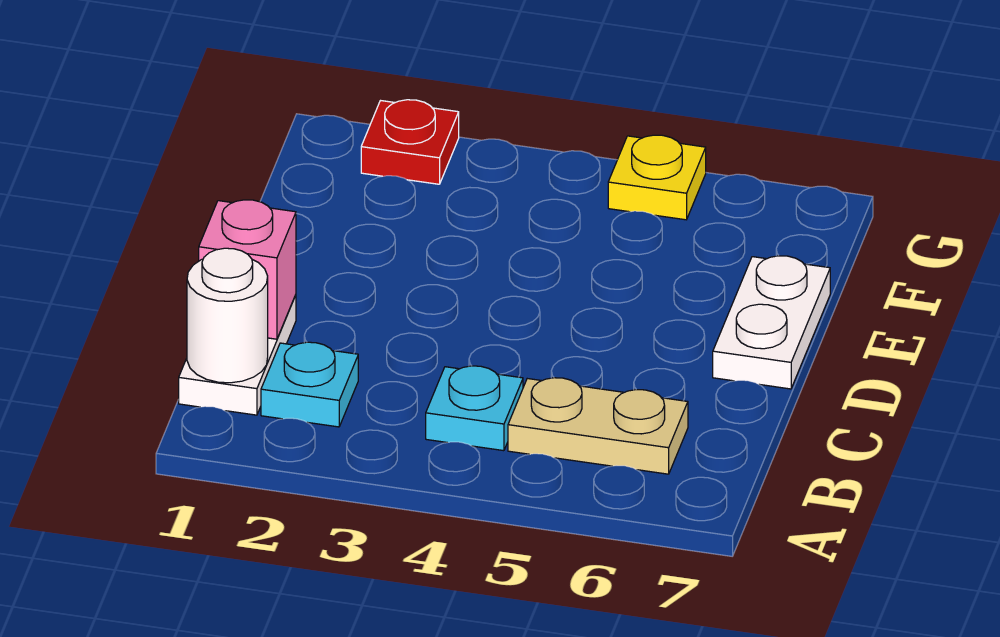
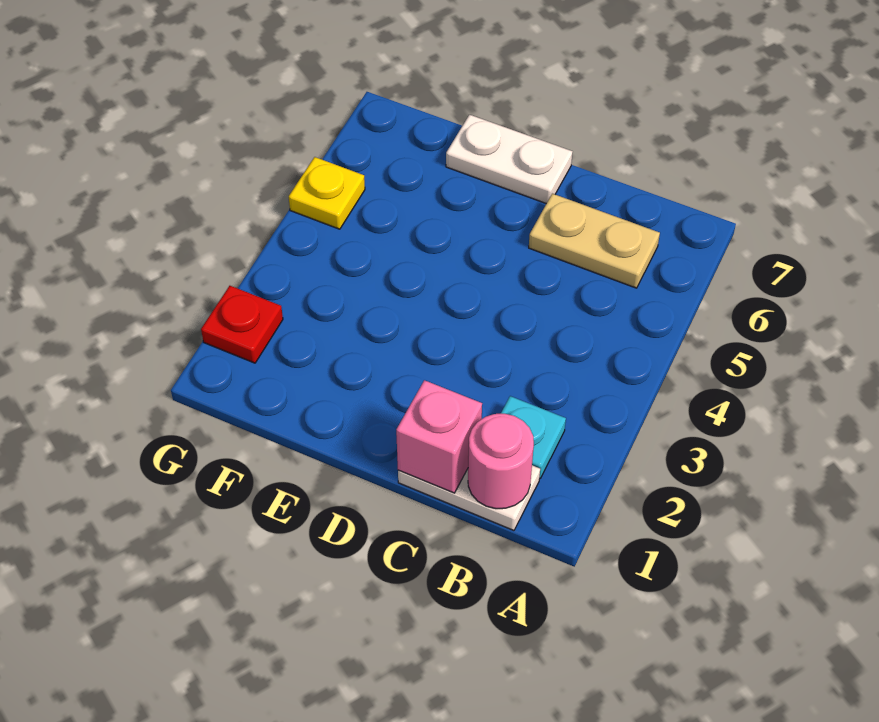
white round brick B1 level 2 -> pink round brick B1 level 2
cyan plate B4 level 1 -> none
tan plate B5:B6 level 1 -> tan plate B6:C6 level 1

